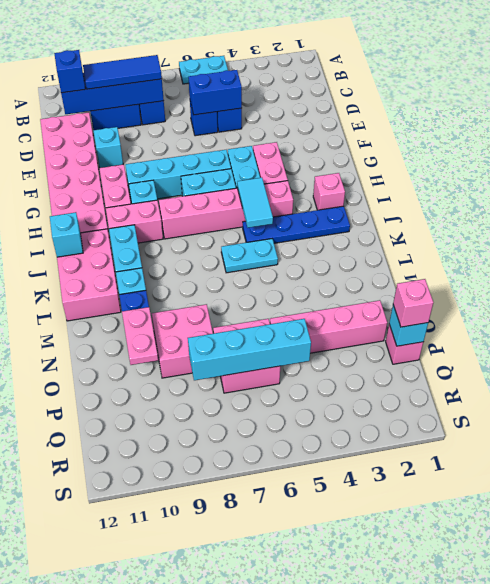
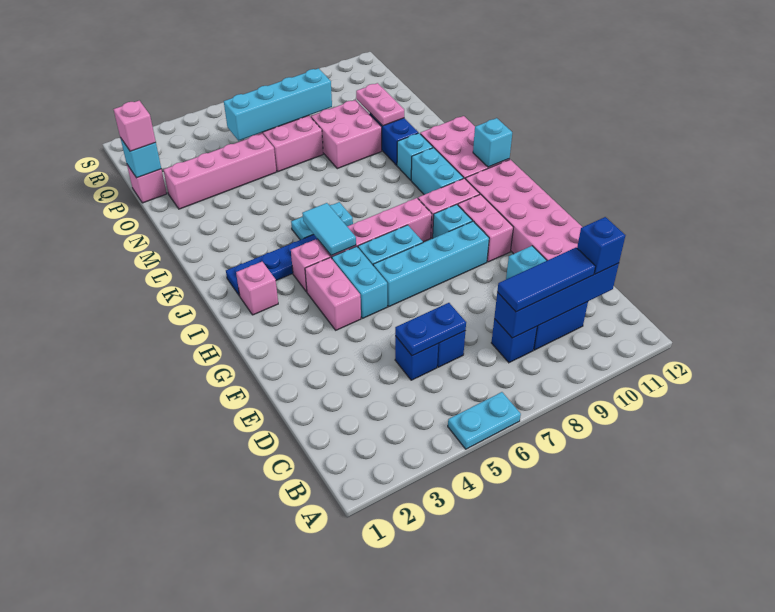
blue brick D5:D6 level 2 -> blue plate D5:D6 level 2

